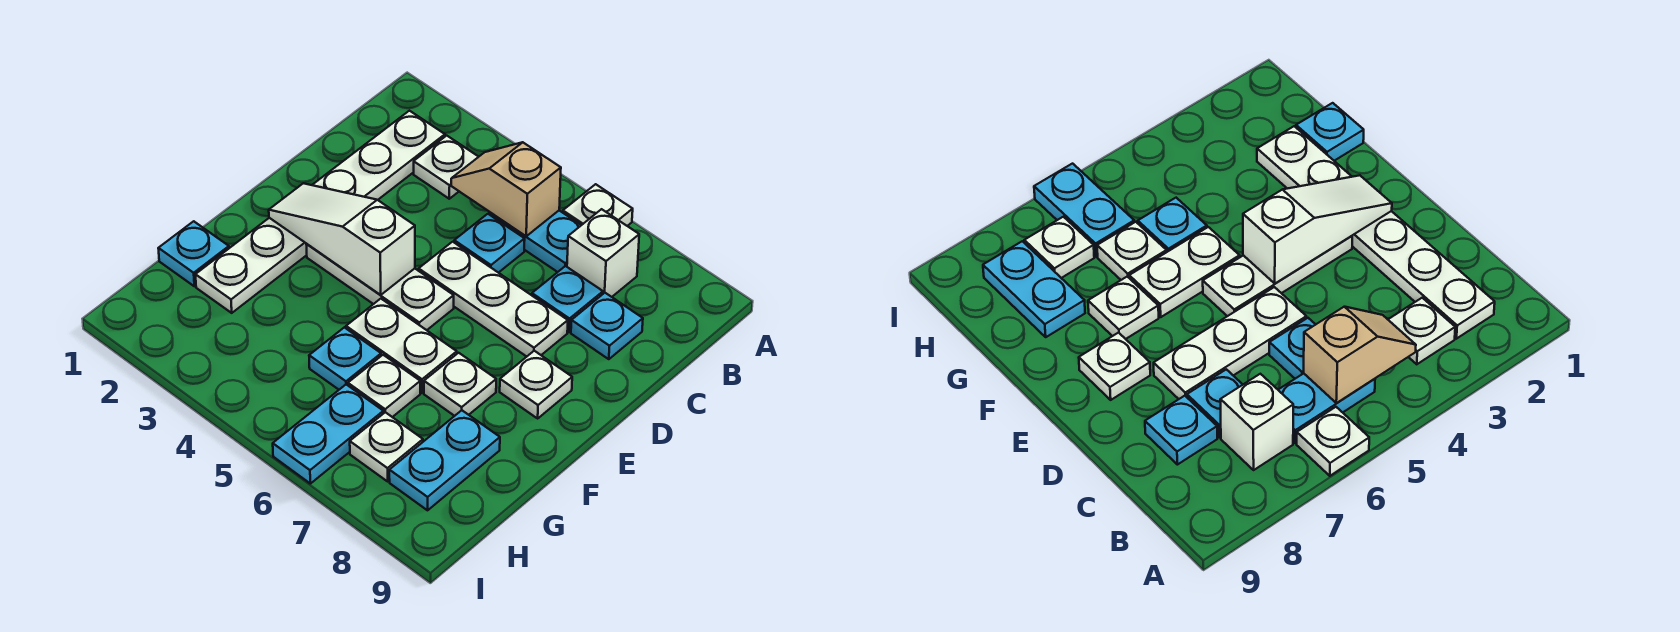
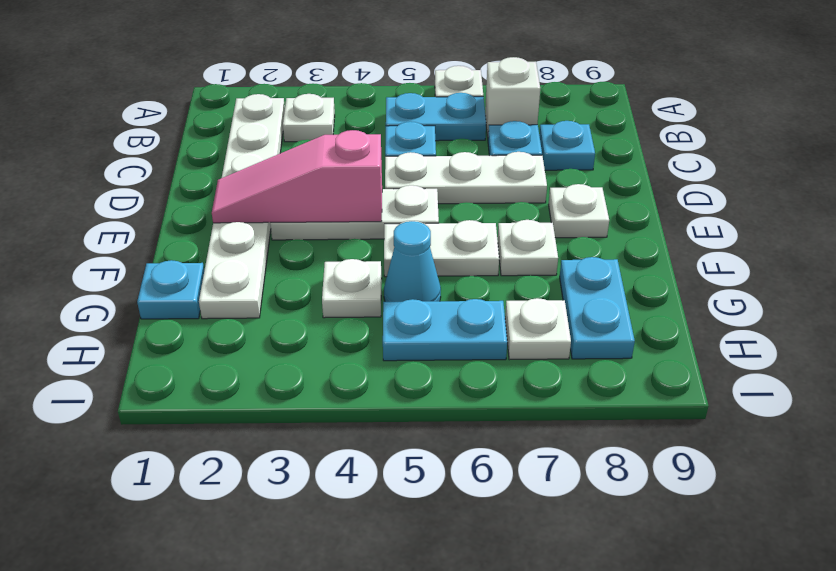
tan slope B4:B5 level 2 top 5 -> none
white slope E2:E4 level 2 top 4 -> pink slope E2:E4 level 2 top 4
cyan plate G5 level 1 -> cyan cone G5 level 1
white plate G6 level 1 -> white plate G4 level 1
cyan plate H6:I6 level 1 -> cyan plate H5:H6 level 1

